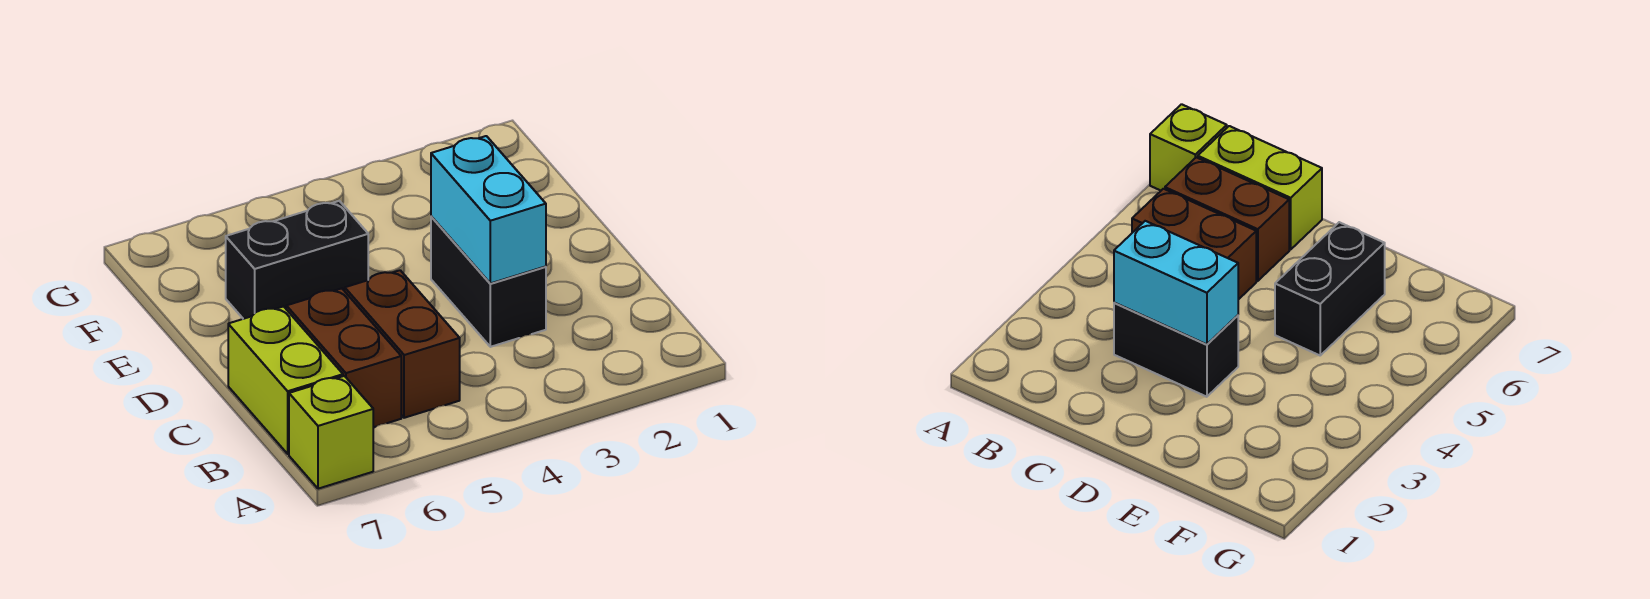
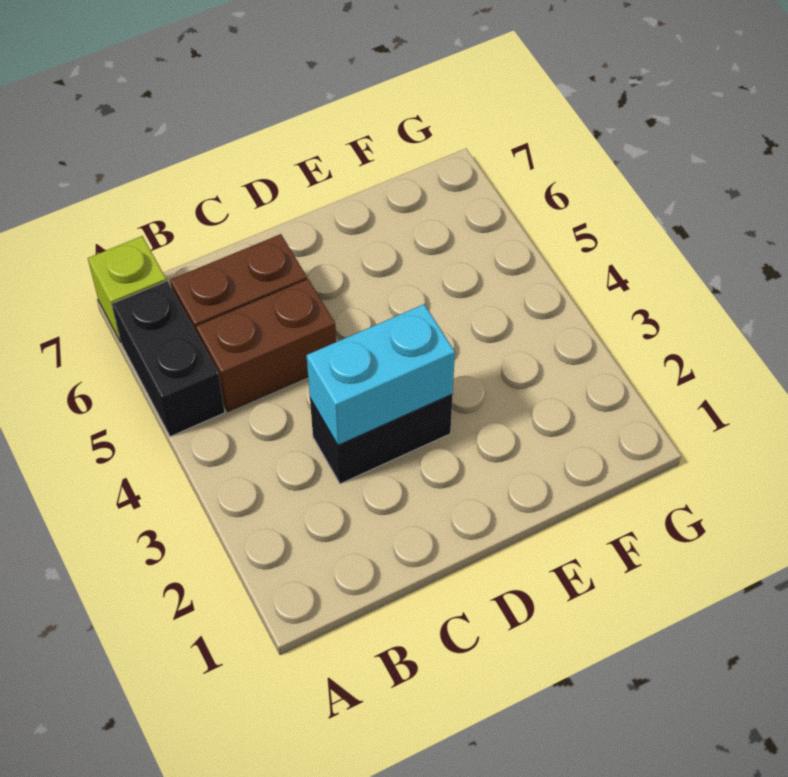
lime brick B7:C7 level 1 -> none
black brick E5:E6 level 1 -> black brick A5:A6 level 1

